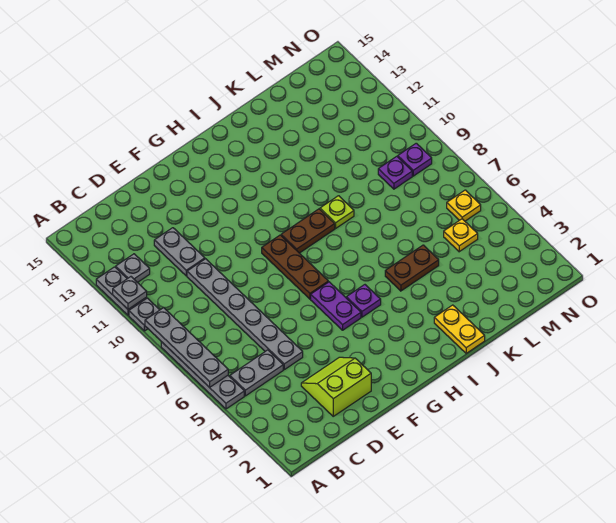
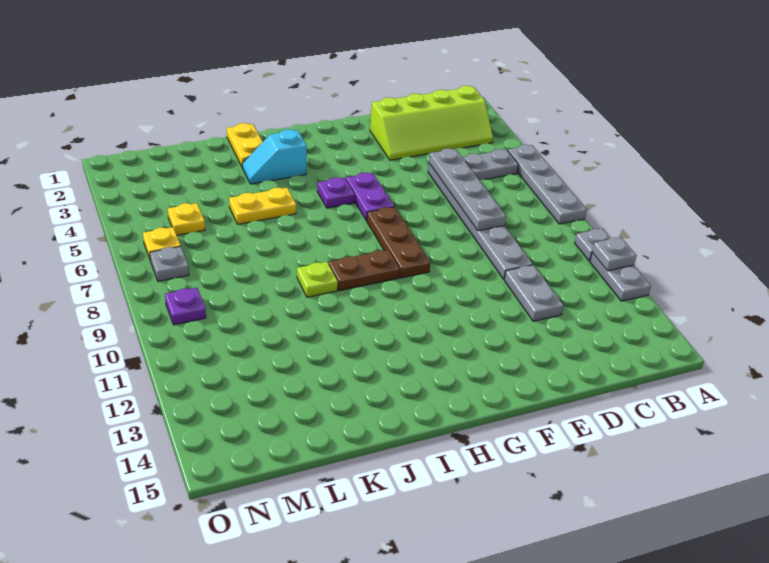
grey plate A6:A9 level 2 -> grey plate D5:D8 level 2
grey plate B12 level 1 -> grey plate N7 level 1
lime slope D2:E3 level 1 top 2 -> lime slope B2:E3 level 1 top 2
none -> cyan slope I3:J3 level 1 top I
brown plate J5:K5 level 1 -> yellow plate J5:K5 level 1
purple plate M9 level 1 -> none

